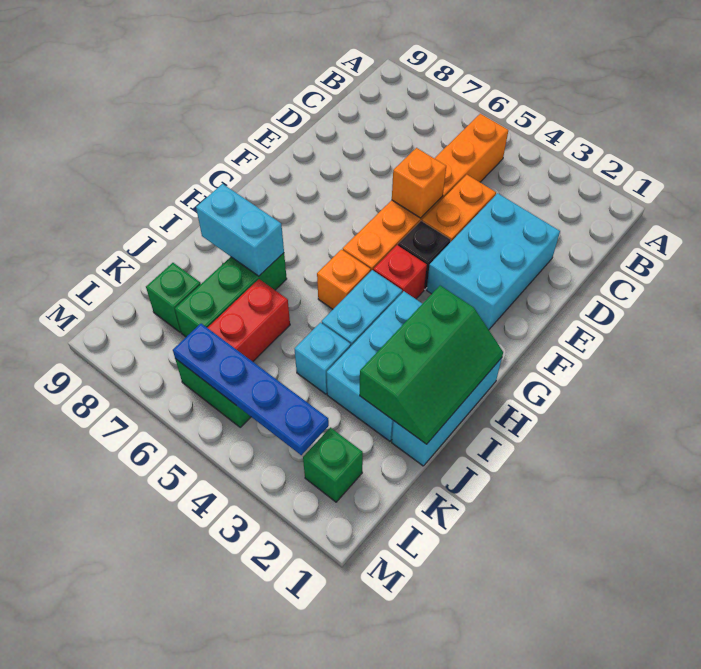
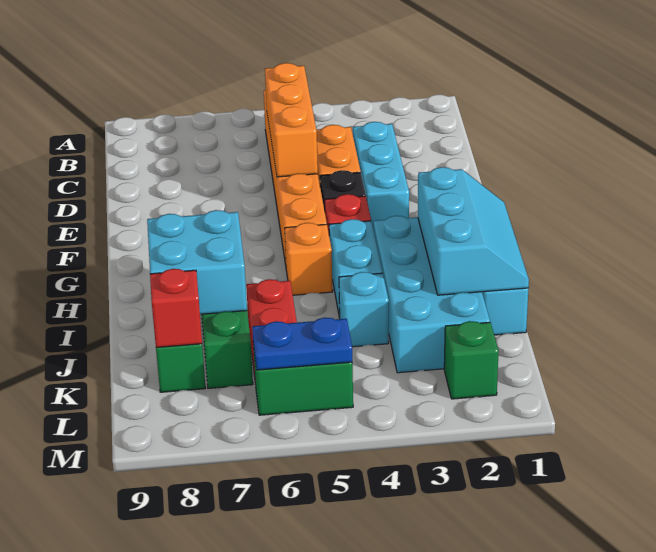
cyan brick D2:F3 level 1 -> cyan brick D3:F3 level 1
orange brick E5 level 2 -> orange brick C5:E5 level 2
green slope H1:J2 level 2 top 2 -> cyan slope H1:J2 level 2 top 2
cyan brick H2:J3 level 1 -> cyan brick H2:K3 level 1
cyan brick I7:I8 level 2 -> cyan brick I7:J8 level 2
none -> red brick K8 level 2
blue plate L3:L6 level 2 -> blue plate L5:L6 level 2

